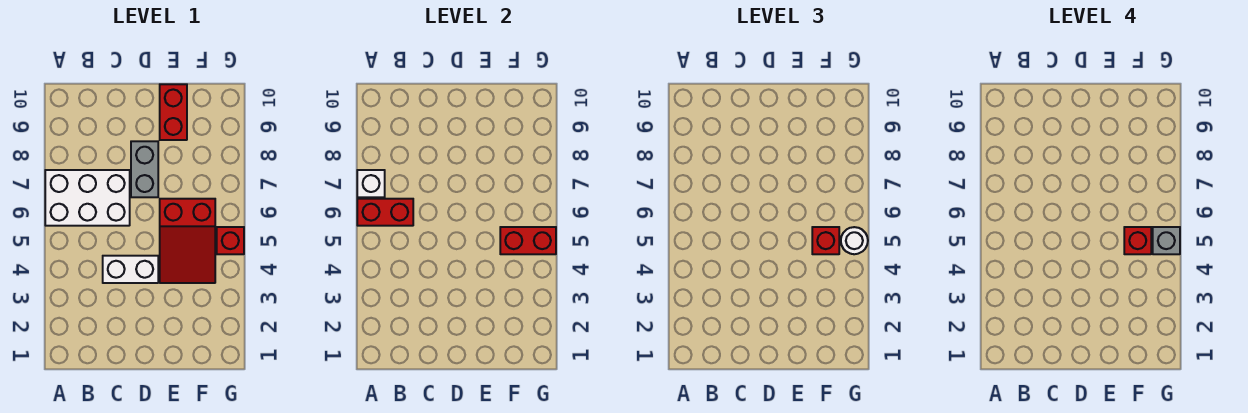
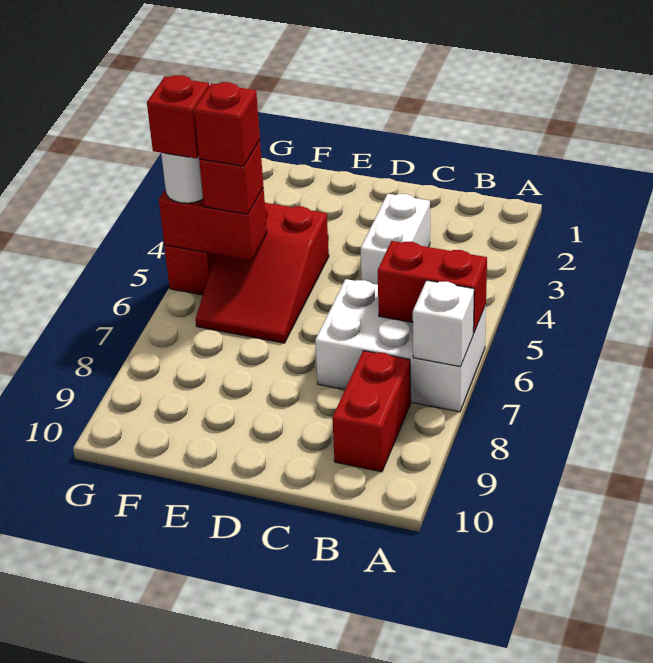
white brick C4:D4 level 1 -> white brick C3:C4 level 1
grey brick D7:D8 level 1 -> none
red slope E4:F6 level 1 top 6 -> red slope E4:F6 level 1 top 4
red brick E9:E10 level 1 -> red brick B8:B9 level 1
grey brick G5 level 4 -> red brick G5 level 4

